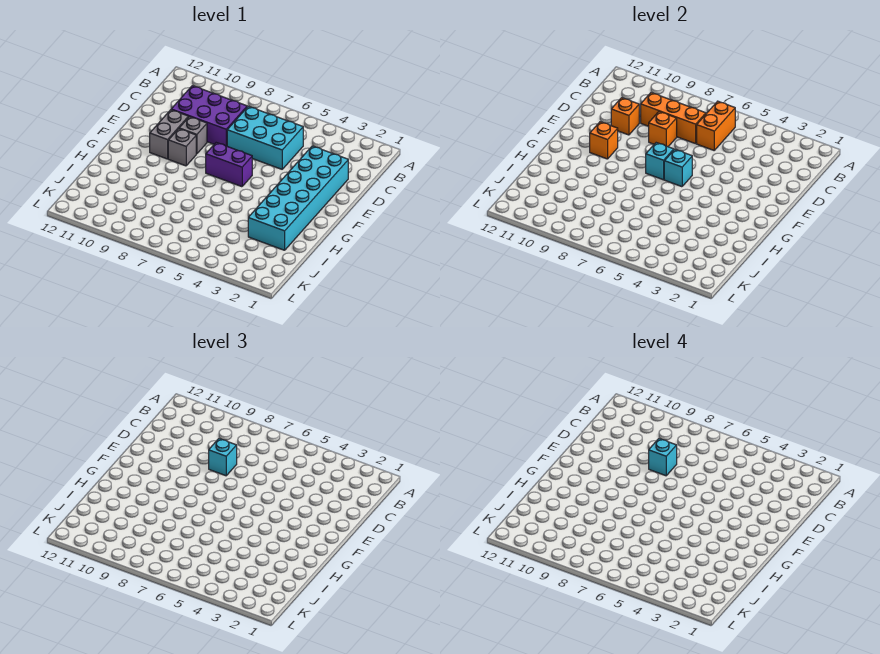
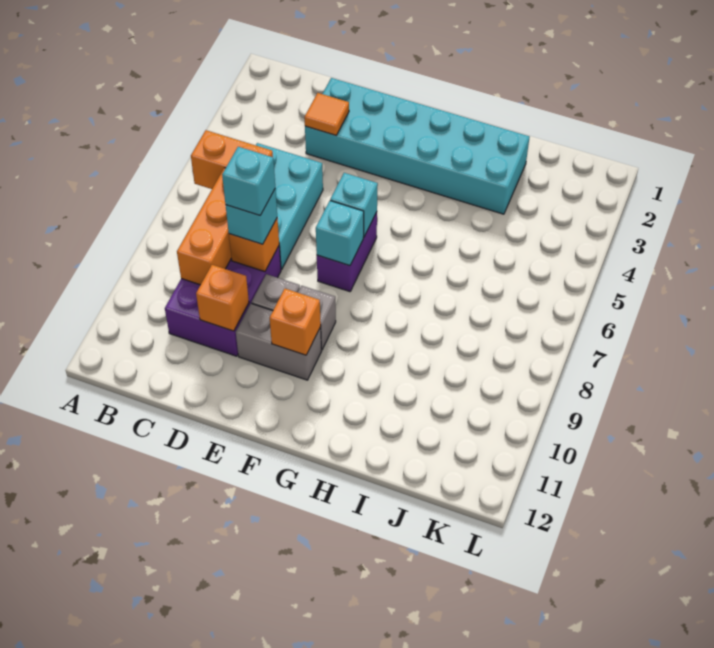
none -> orange tile D3 level 2

